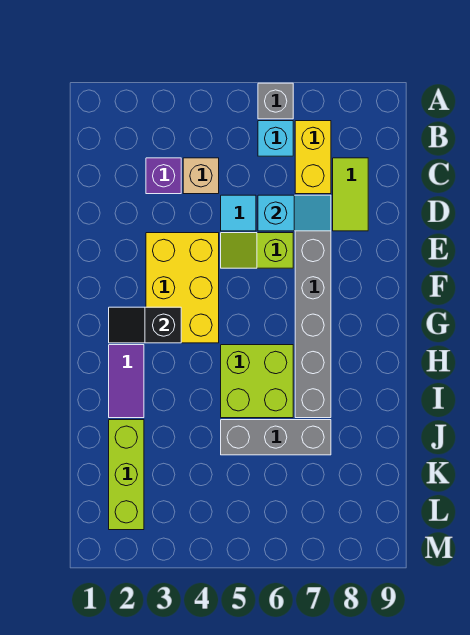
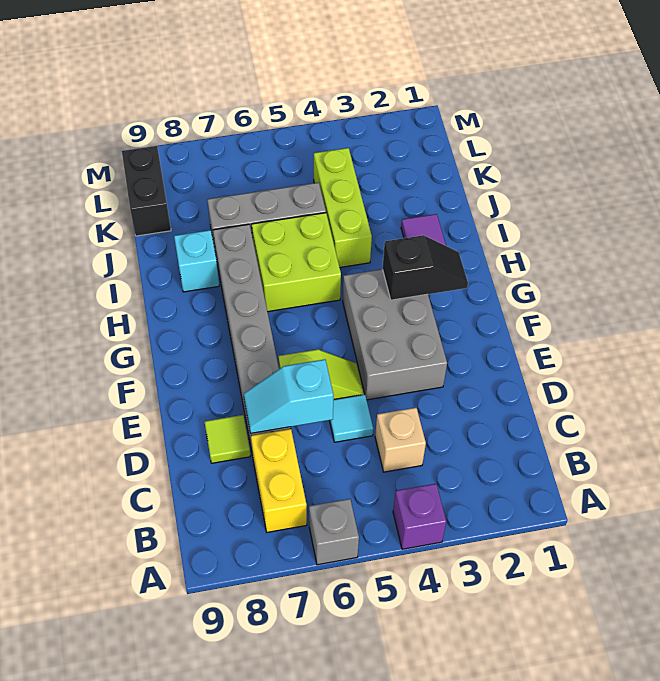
cyan brick B6 level 1 -> cyan brick I8 level 1
purple brick C3 level 1 -> purple brick A4 level 1
lime tile C8:D8 level 1 -> lime tile D8 level 1
yellow brick E3:G4 level 1 -> grey brick E3:G4 level 1
lime brick J2:L2 level 1 -> lime brick I4:K4 level 1
none -> black brick K9:L9 level 1

